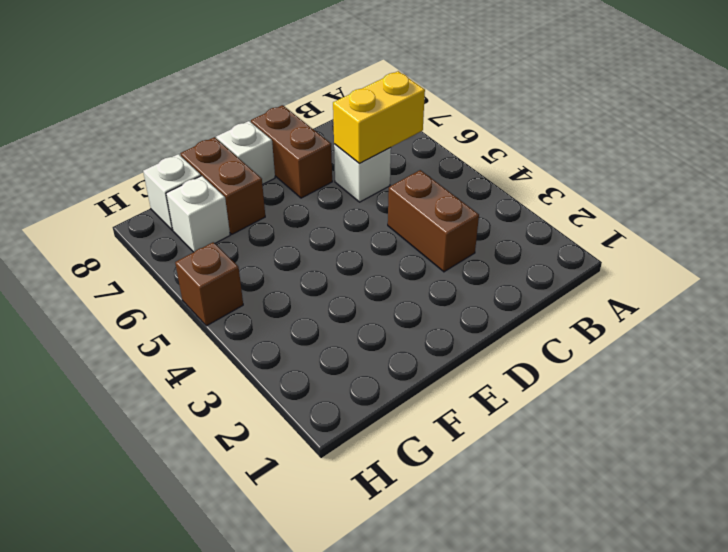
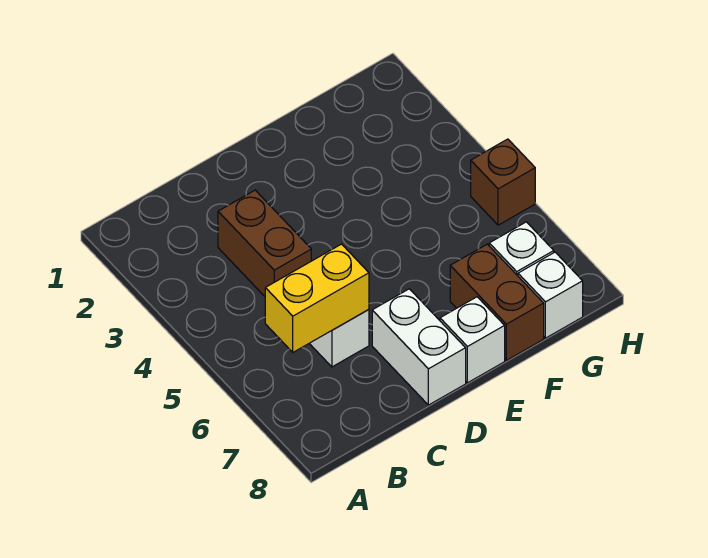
brown brick D7:D8 level 1 -> white brick D7:D8 level 1

